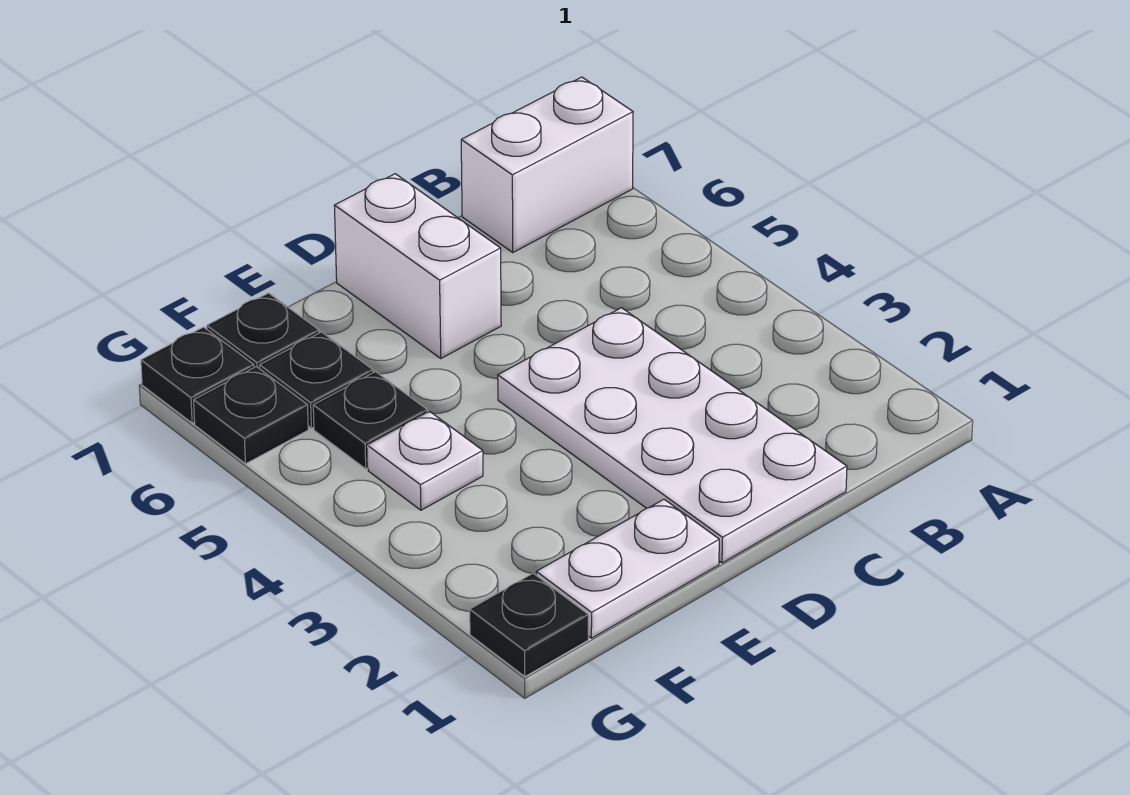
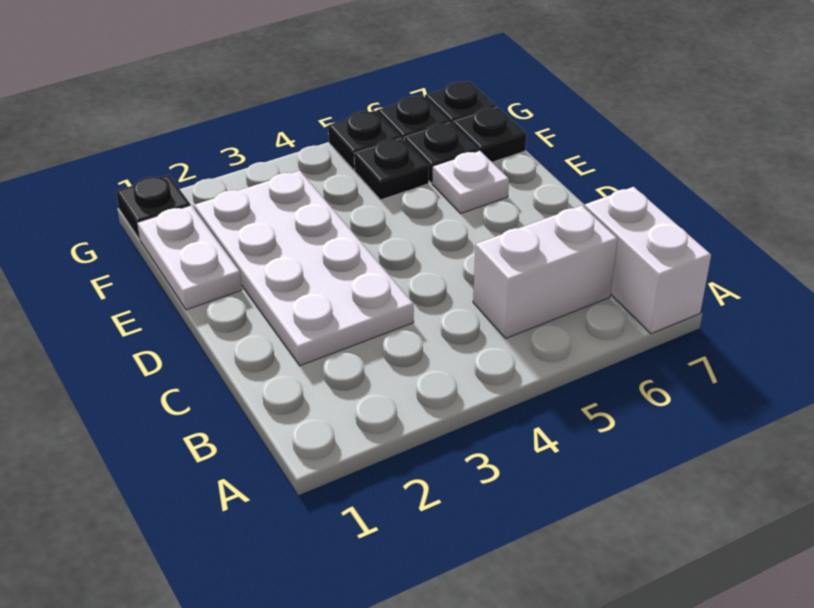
white plate C1:D4 level 1 -> white plate C2:F3 level 1
white brick D6:D7 level 1 -> white brick B5:B6 level 1
white plate F4 level 1 -> white plate E6 level 1
none -> black plate G5 level 1

